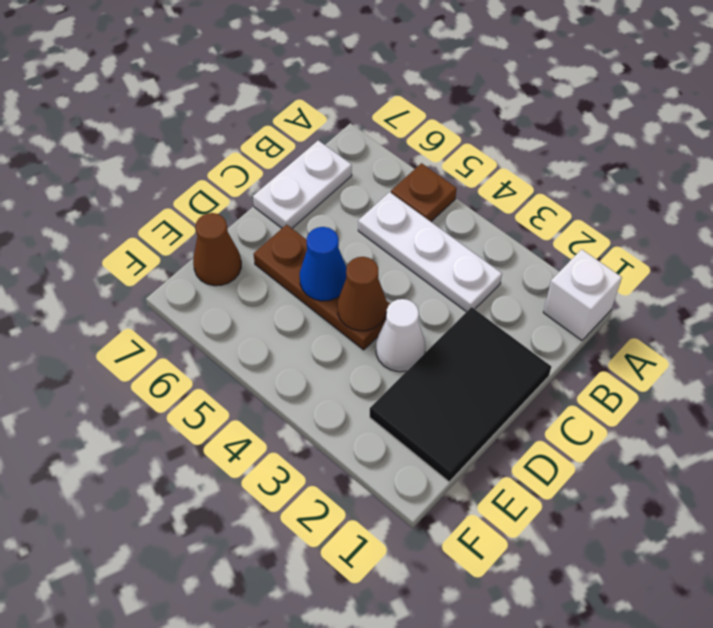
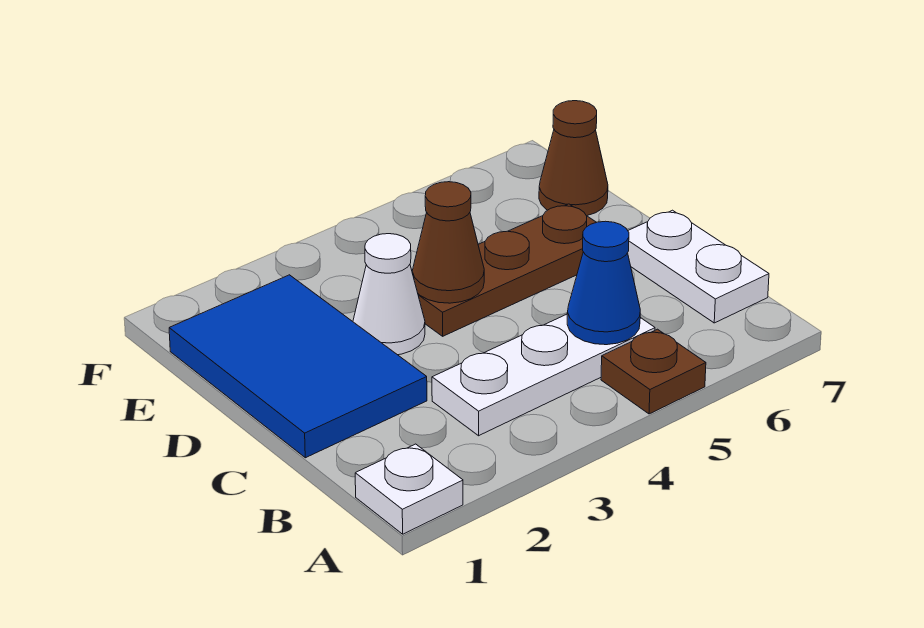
white brick A1 level 1 -> white plate A1 level 1
black tile C1:E2 level 1 -> blue tile C1:E2 level 1
blue cone D5 level 2 -> blue cone B5 level 2

